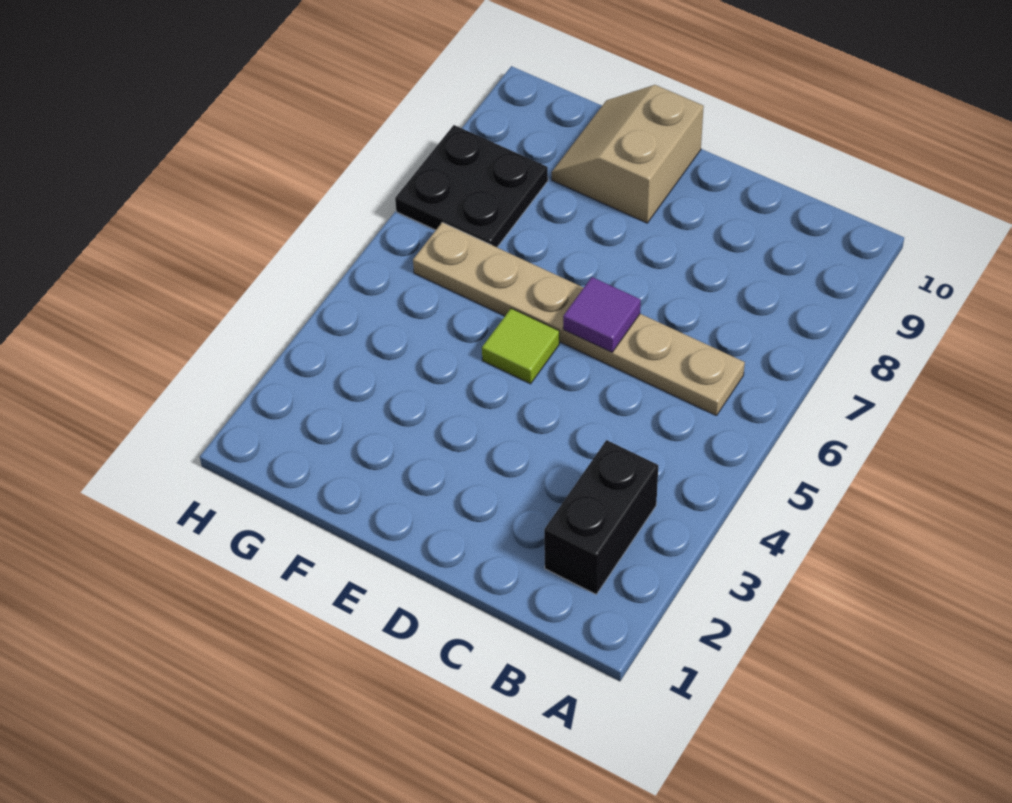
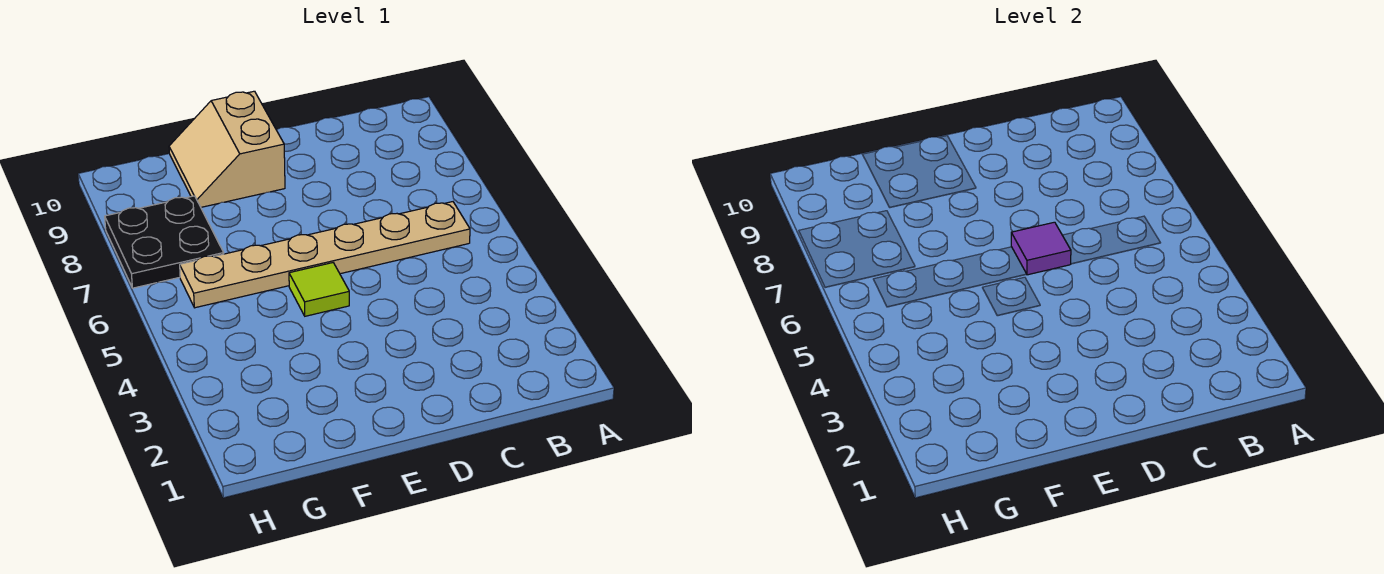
black brick B2:B3 level 1 -> none

